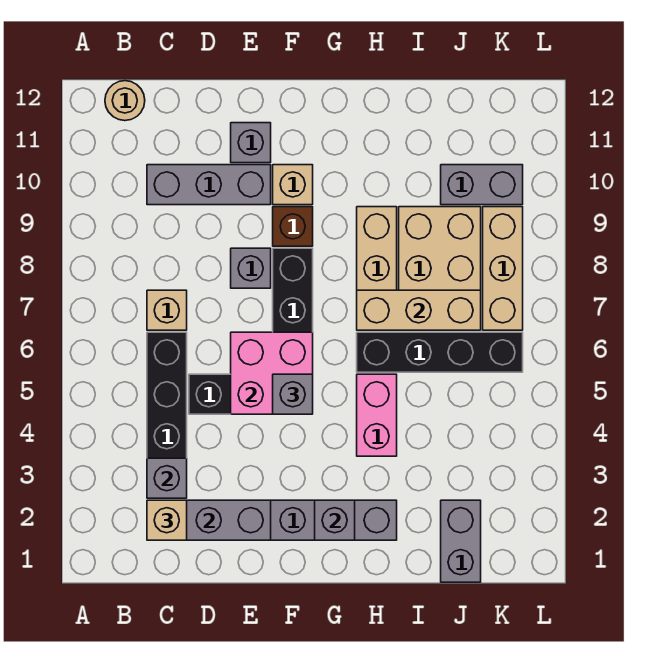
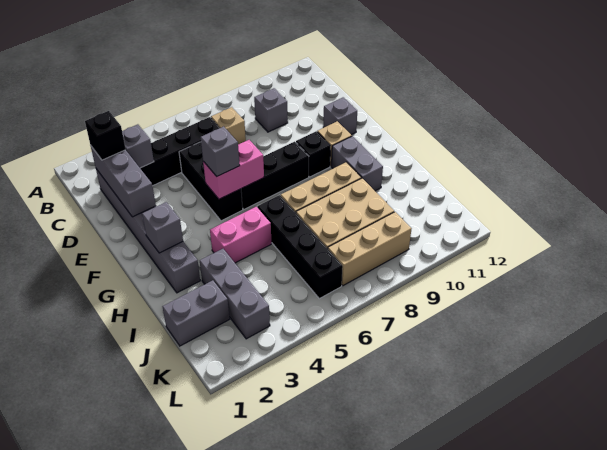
tan round brick B12 level 1 -> none
tan brick C2 level 3 -> black brick C2 level 3
grey brick C10:E10 level 1 -> grey brick I3:K3 level 1
pink brick E5:F6 level 2 -> pink brick F5:F6 level 2
grey brick E8 level 1 -> grey brick C9 level 1
brown brick F9 level 1 -> black brick F9 level 1
tan brick H7:J7 level 2 -> none
grey brick J10:K10 level 1 -> grey brick G10:H10 level 1

